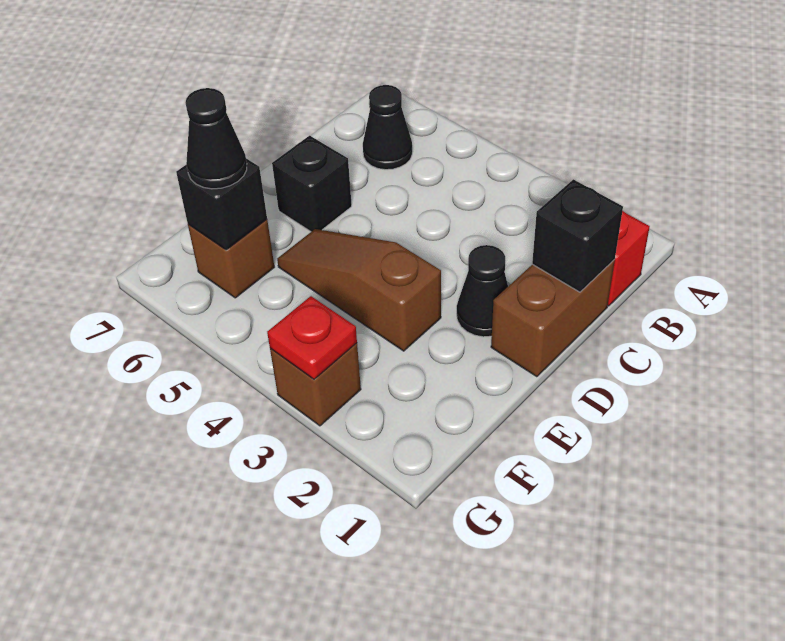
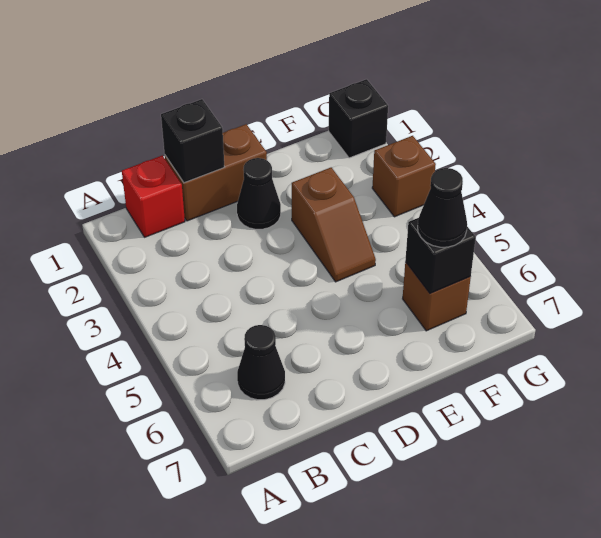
black brick D6 level 1 -> black brick G1 level 1
brown slope E3:E5 level 1 top 3 -> brown slope E3:E4 level 1 top 3
red plate G3 level 2 -> none

